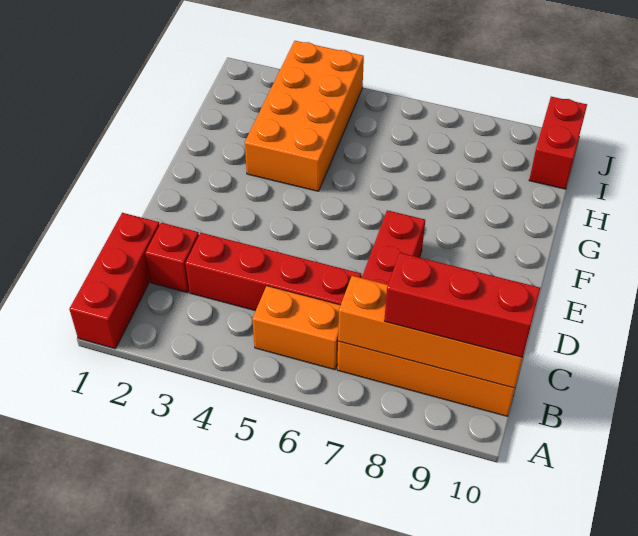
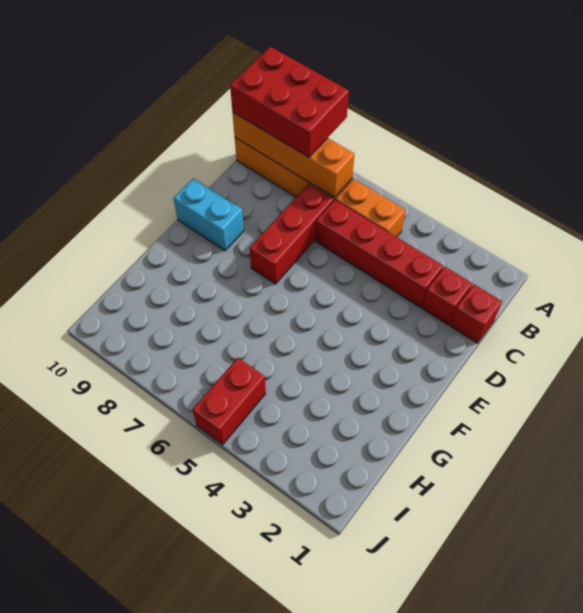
red brick A1:C1 level 1 -> red brick C1 level 1
red brick B8:B10 level 3 -> red brick A8:B10 level 3
none -> cyan brick E9:E10 level 1
orange brick G3:J4 level 1 -> none
red brick I10:J10 level 1 -> red brick I5:J5 level 1

